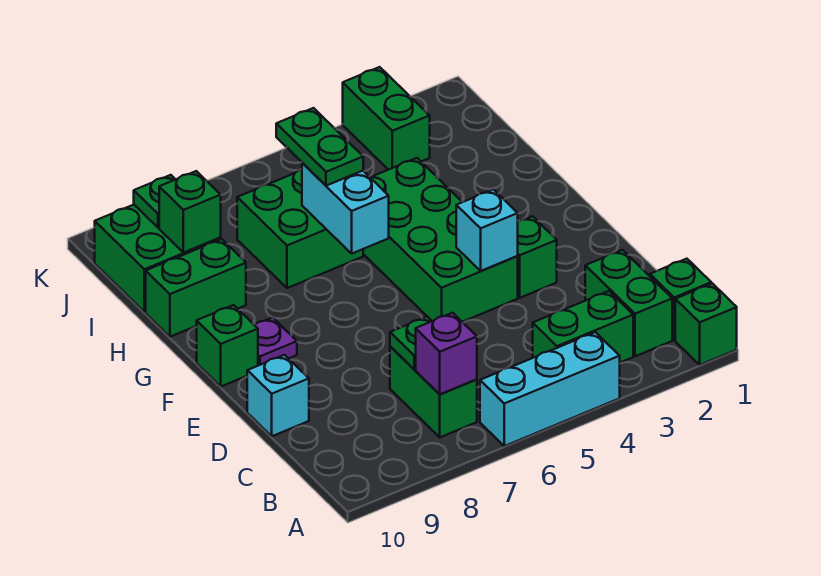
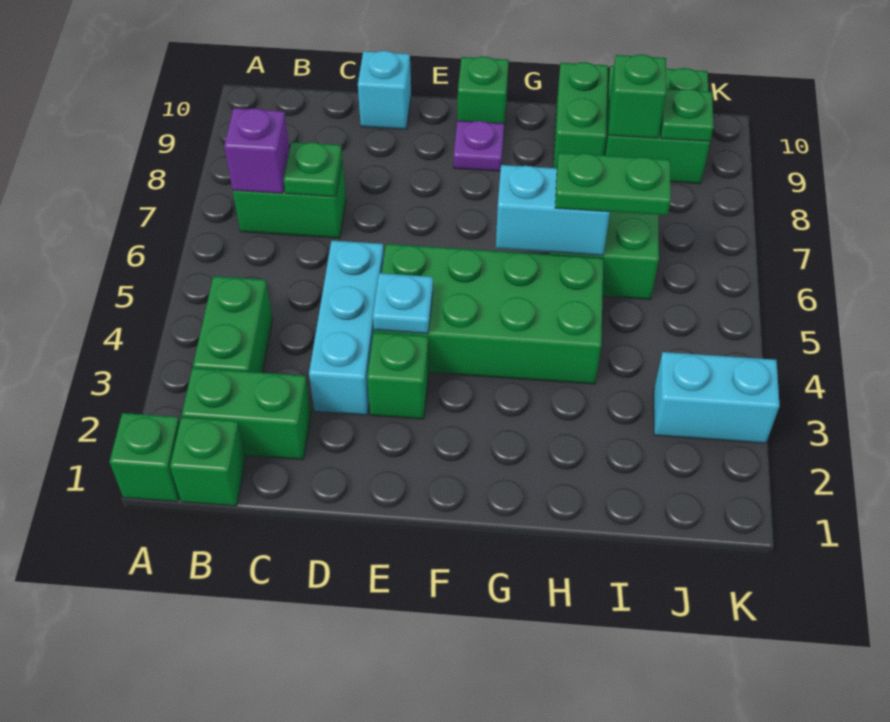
cyan brick A4:A6 level 1 -> cyan brick D3:D5 level 1
cyan brick E4 level 2 -> cyan plate E4 level 2
green brick J3:K3 level 1 -> cyan brick J3:K3 level 1

